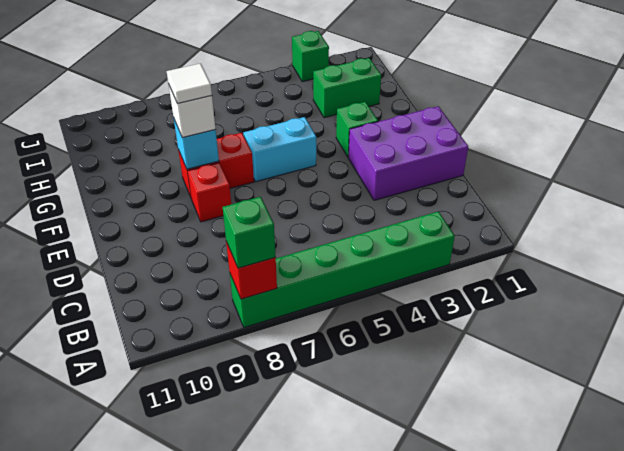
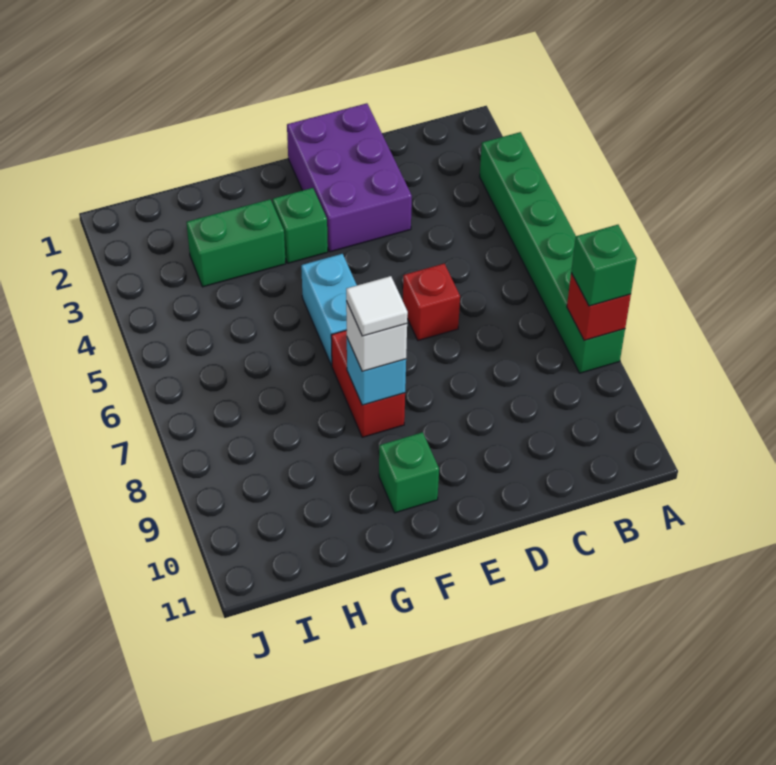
red brick E8 level 1 -> red brick D6 level 1
green brick H2:H3 level 1 -> green brick G3:H3 level 1
green brick J3 level 1 -> green brick F10 level 1

